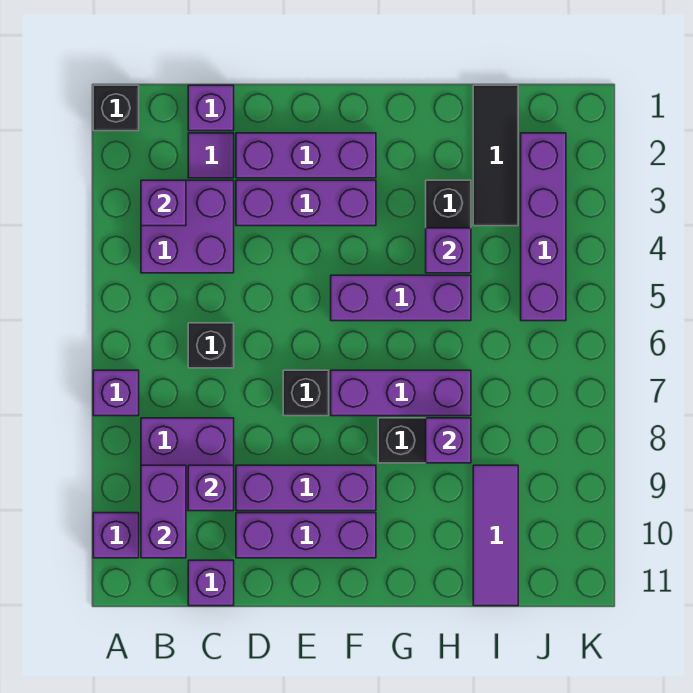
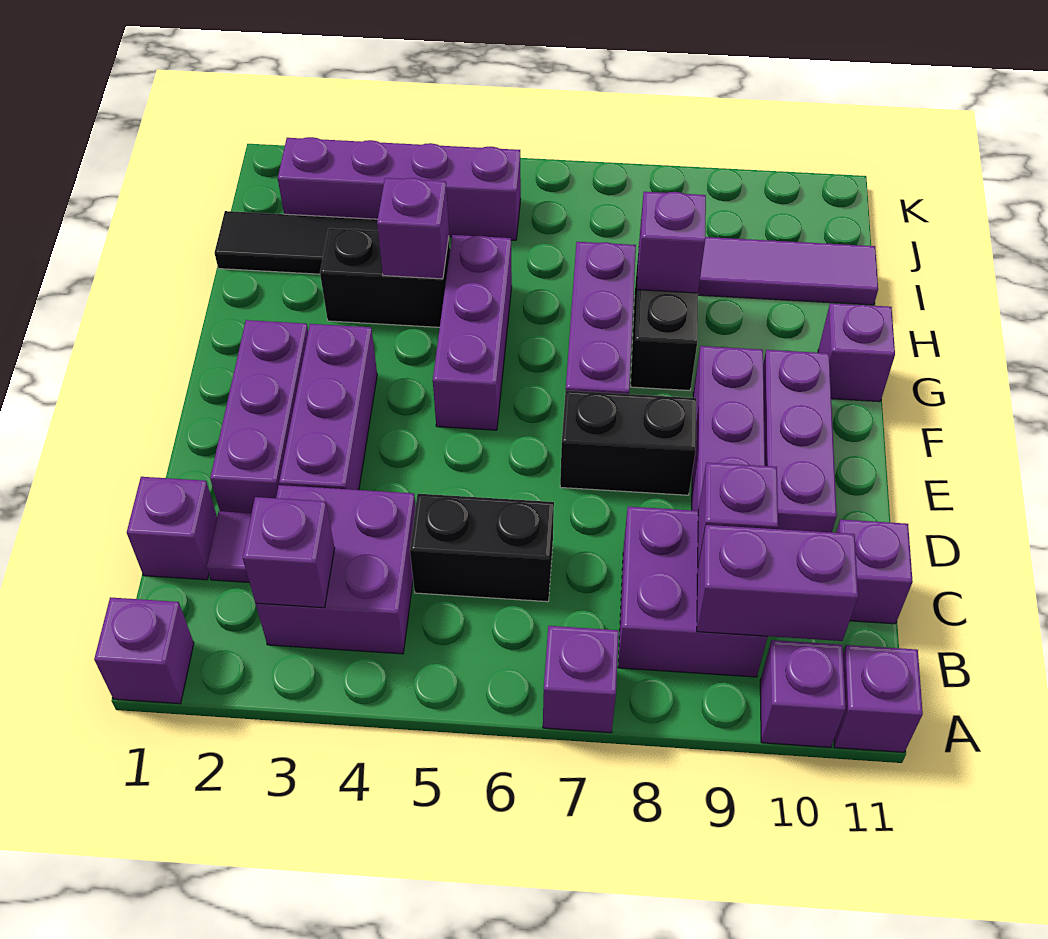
black brick A1 level 1 -> purple brick A1 level 1
none -> purple brick A11 level 1
black brick C6 level 1 -> black brick C5:C6 level 1
black brick E7 level 1 -> black brick E7:E8 level 1
none -> purple brick G11 level 1

